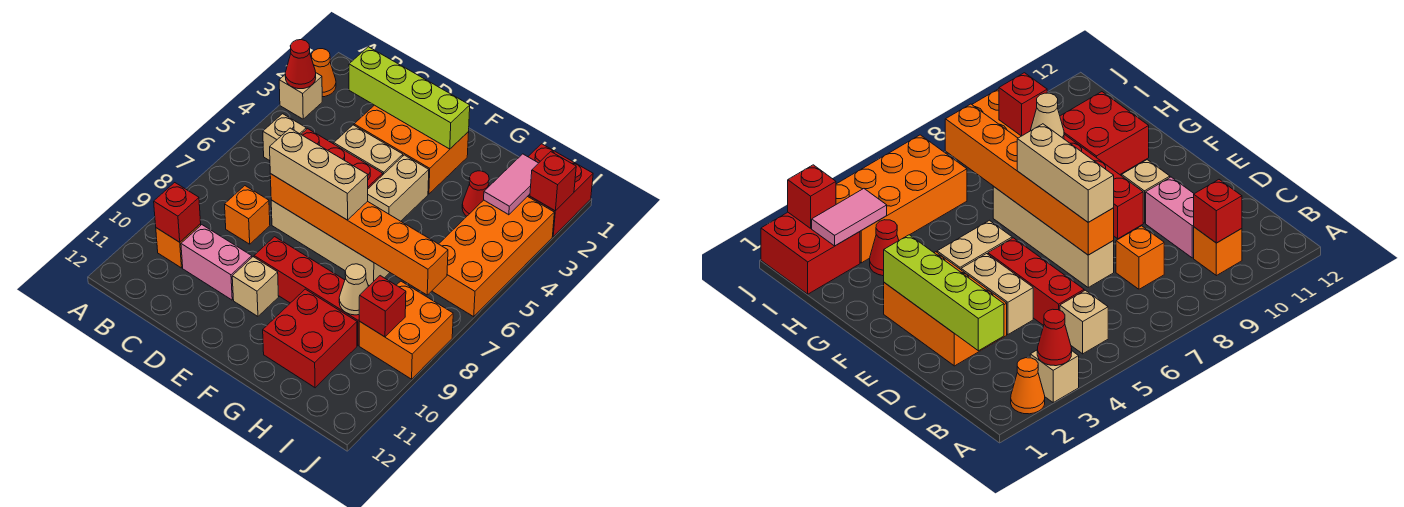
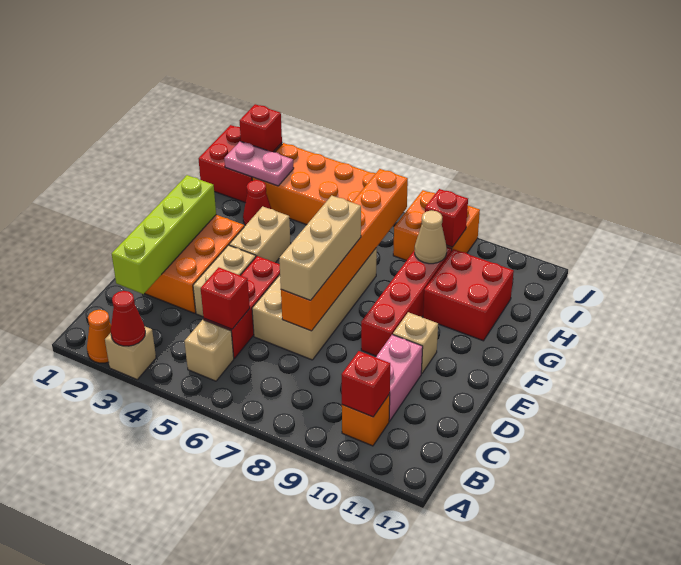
none -> red brick C5 level 2
orange brick C8 level 1 -> none
tan brick D7:G7 level 1 -> tan brick D6:G7 level 1
tan brick F4:F5 level 1 -> tan brick F4:G4 level 1
pink tile I2:I3 level 2 -> pink plate I2:I3 level 2

